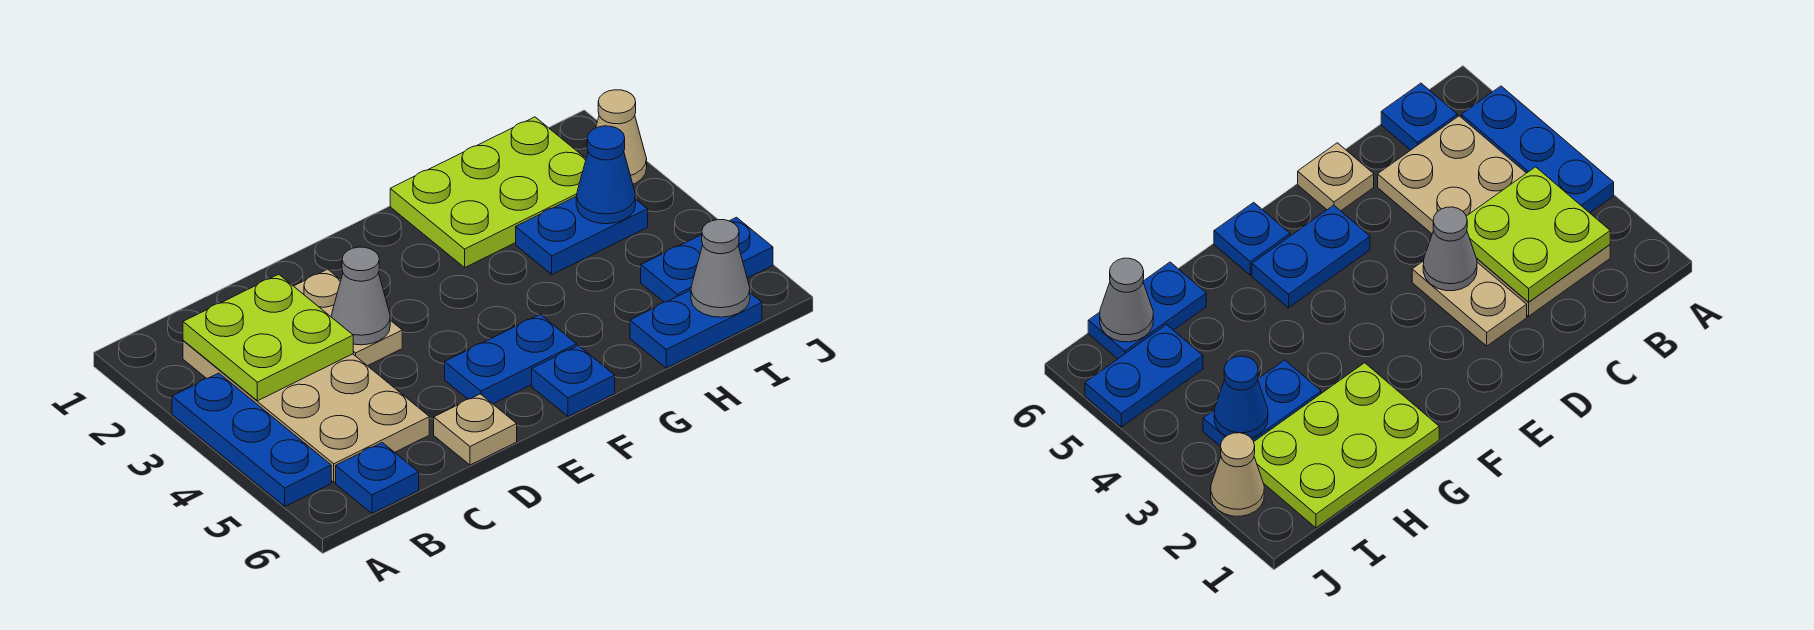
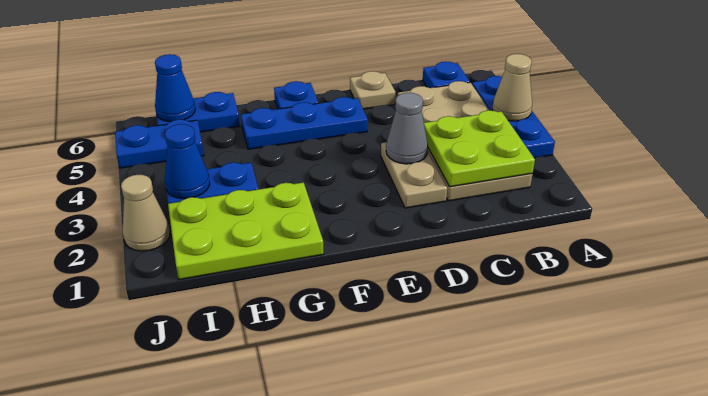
none -> tan cone A4 level 2
blue plate E5:F5 level 1 -> blue plate E5:G5 level 1
grey cone I6 level 2 -> blue cone I6 level 2

